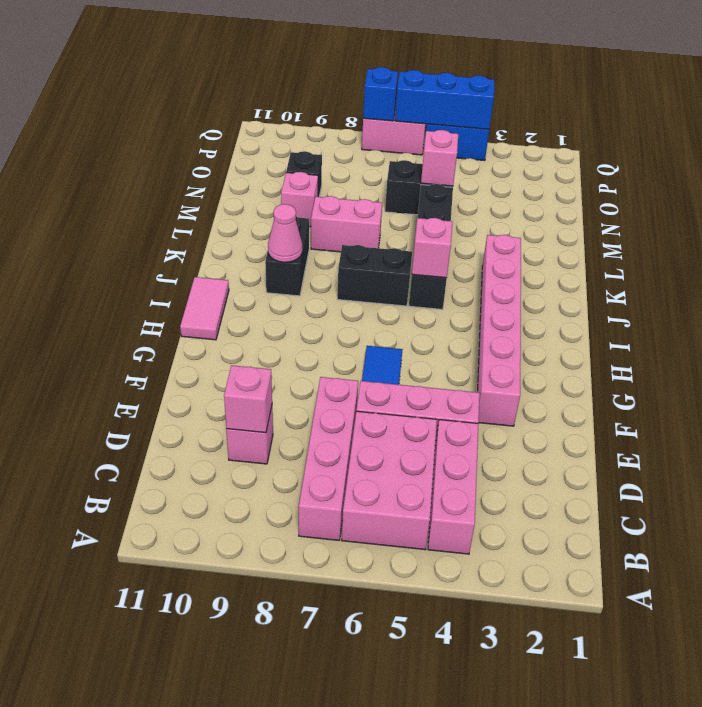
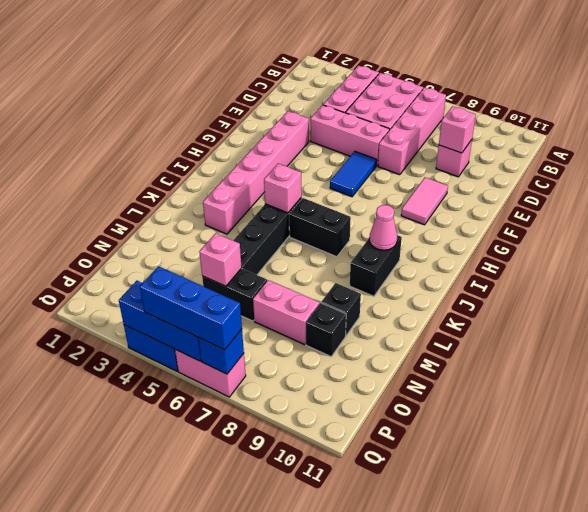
pink tile H11:I11 level 1 -> pink tile F9:G9 level 1
pink brick L7:L8 level 1 -> pink brick N7:N8 level 1
pink brick M9 level 1 -> black brick M9 level 1
none -> blue brick Q5:Q7 level 3

